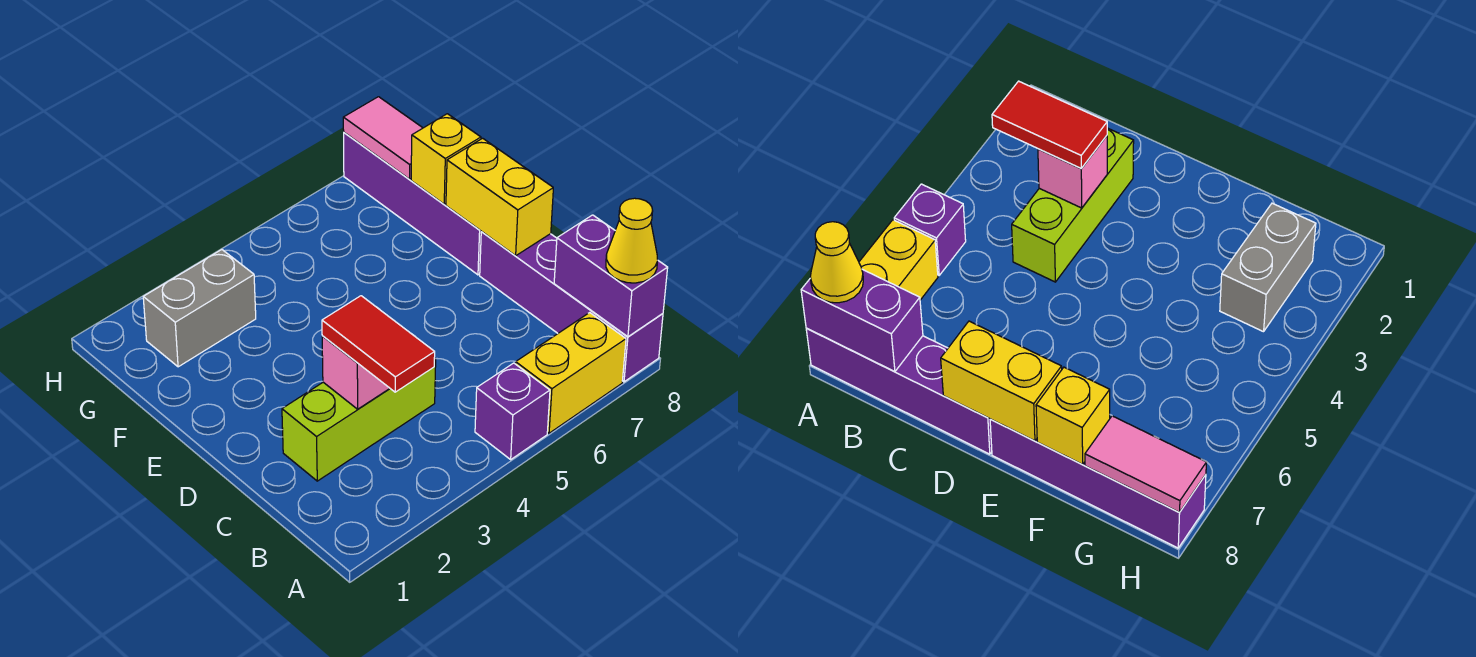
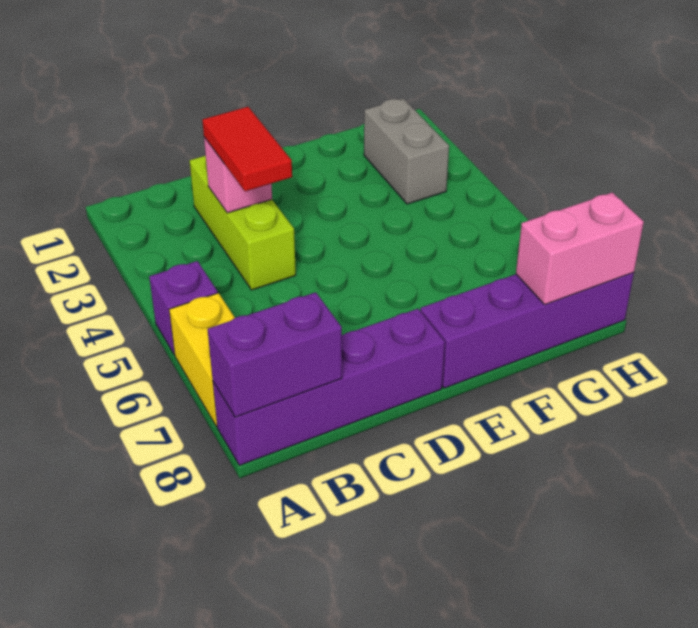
yellow cone A8 level 3 -> none
red tile B3:C3 level 3 -> red tile C3:C4 level 3
yellow brick D8:E8 level 2 -> none
yellow brick F8 level 2 -> none
pink tile G8:H8 level 2 -> pink brick G8:H8 level 2

